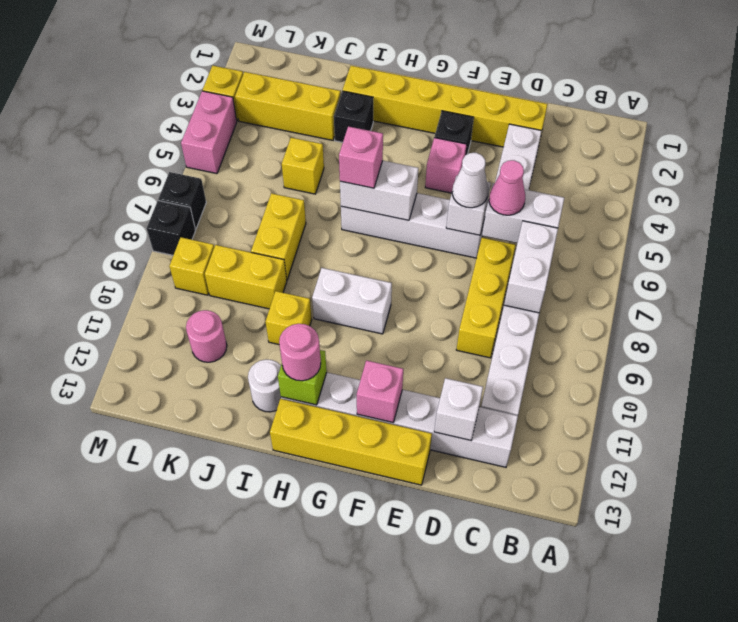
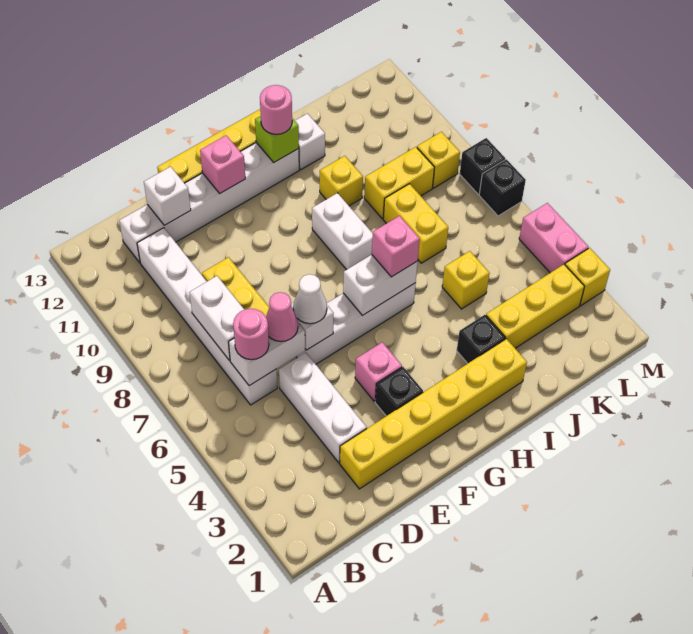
white brick G9:H9 level 1 -> white brick H8:H9 level 1
white round brick I12 level 1 -> white brick I12 level 1
pink round brick K11 level 1 -> pink round brick C6 level 3

